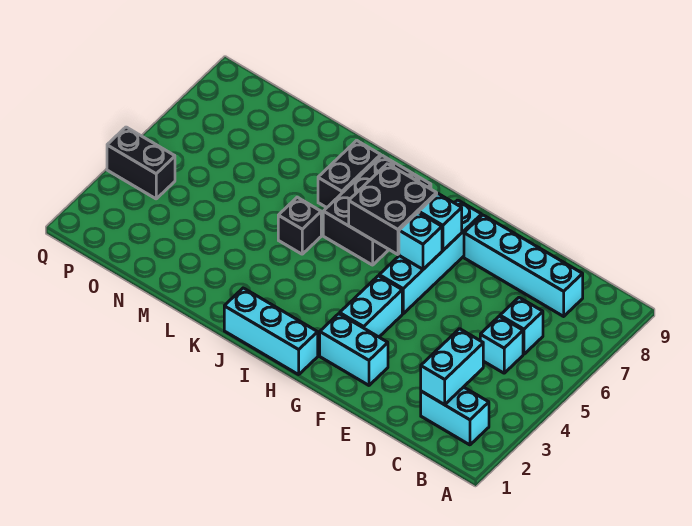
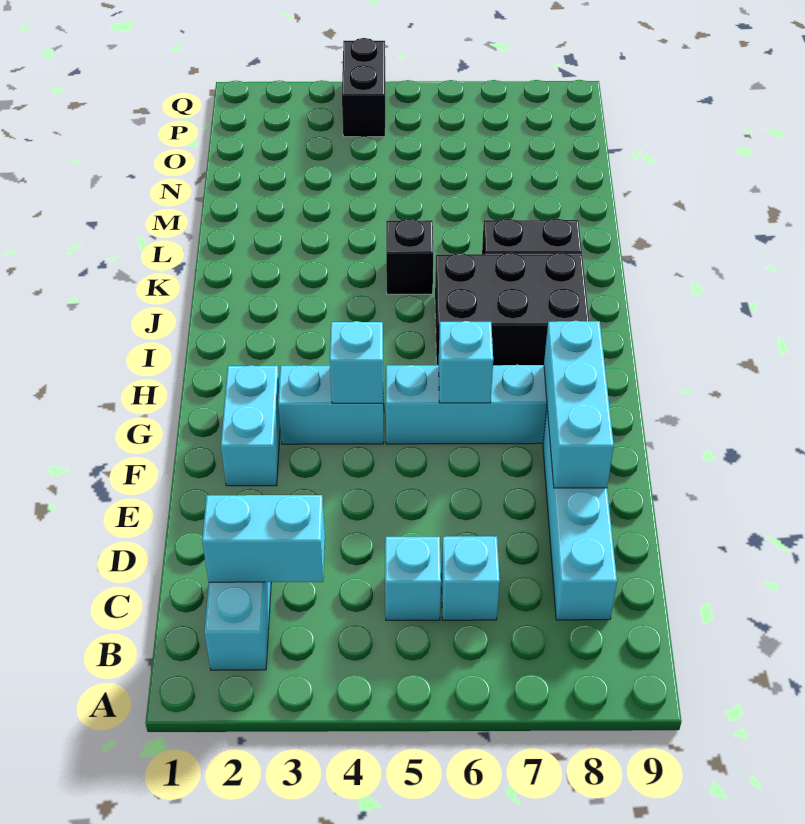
cyan brick G7 level 2 -> cyan brick G4 level 2
cyan brick H1:J1 level 1 -> cyan brick E8:G8 level 2
black brick H6:I7 level 2 -> none

